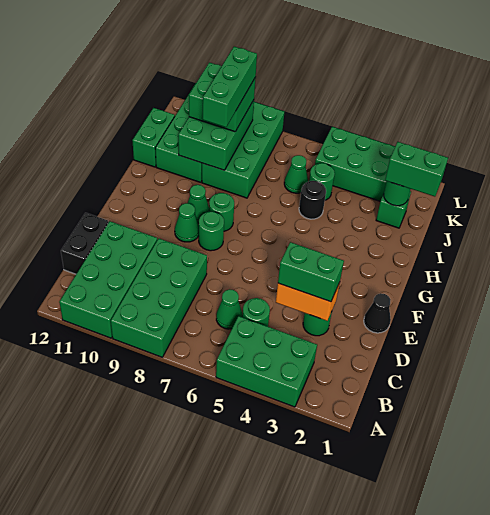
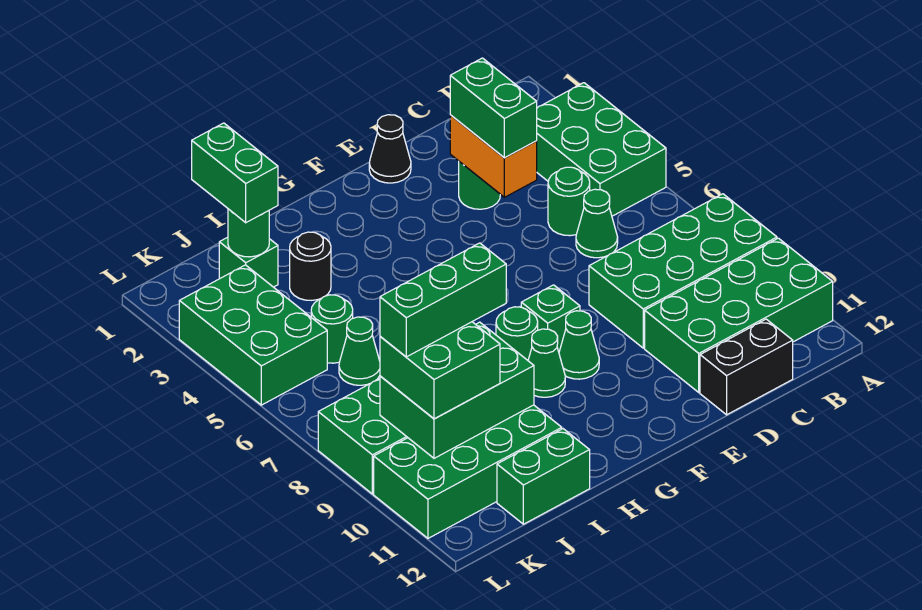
green round brick F8 level 1 -> green brick F8 level 1
black round brick I5 level 1 -> black round brick I3 level 1

